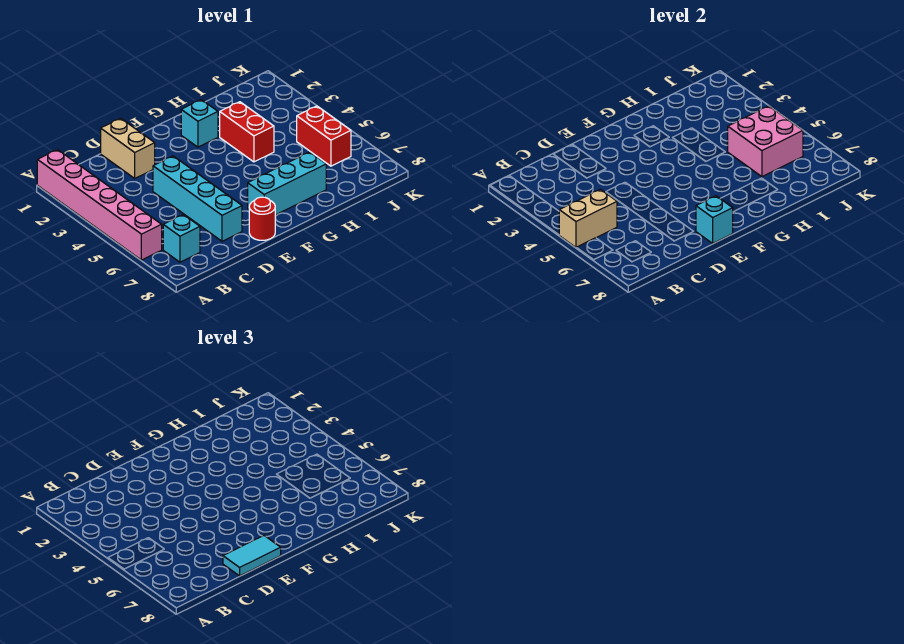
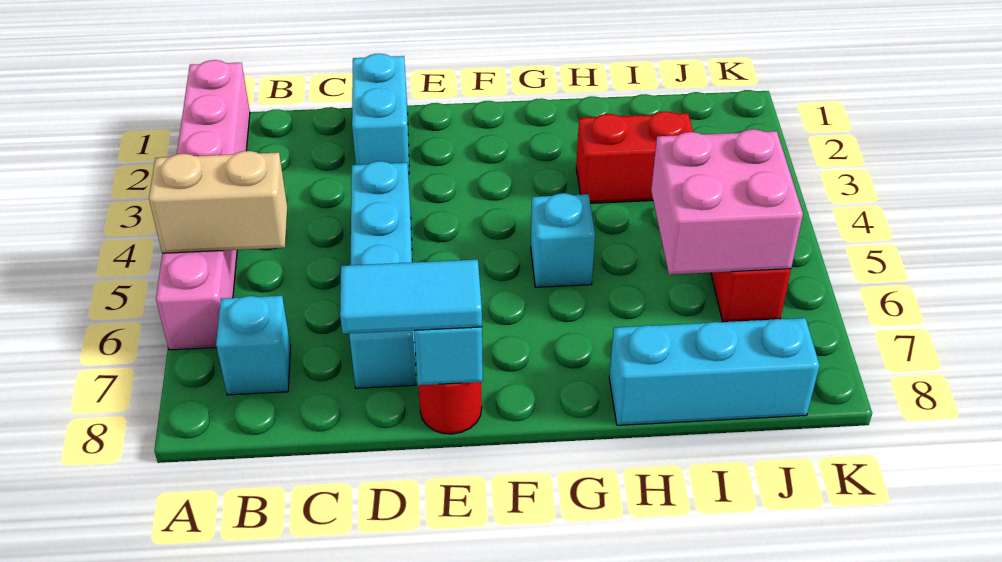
tan brick D1:D2 level 1 -> cyan brick D1:D2 level 1
cyan brick F7:H7 level 1 -> cyan brick H8:J8 level 1
cyan brick G2 level 1 -> cyan brick G5 level 1
red brick H3:H4 level 1 -> red brick H3:I3 level 1

